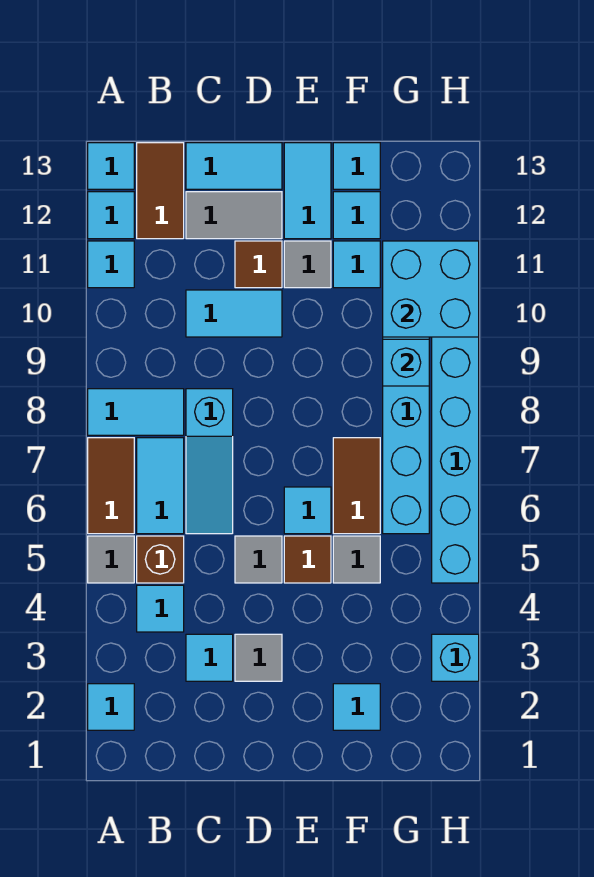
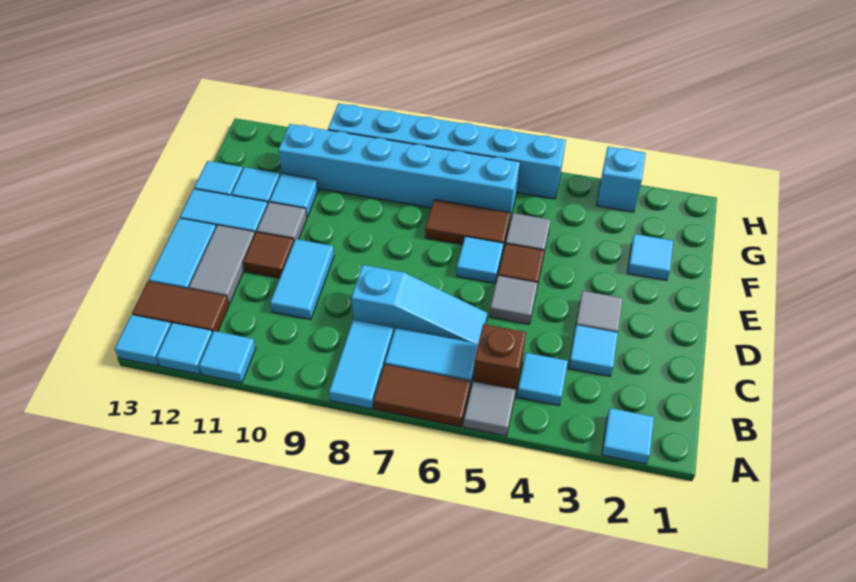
cyan brick G9 level 2 -> none
cyan brick G10:H11 level 2 -> none

